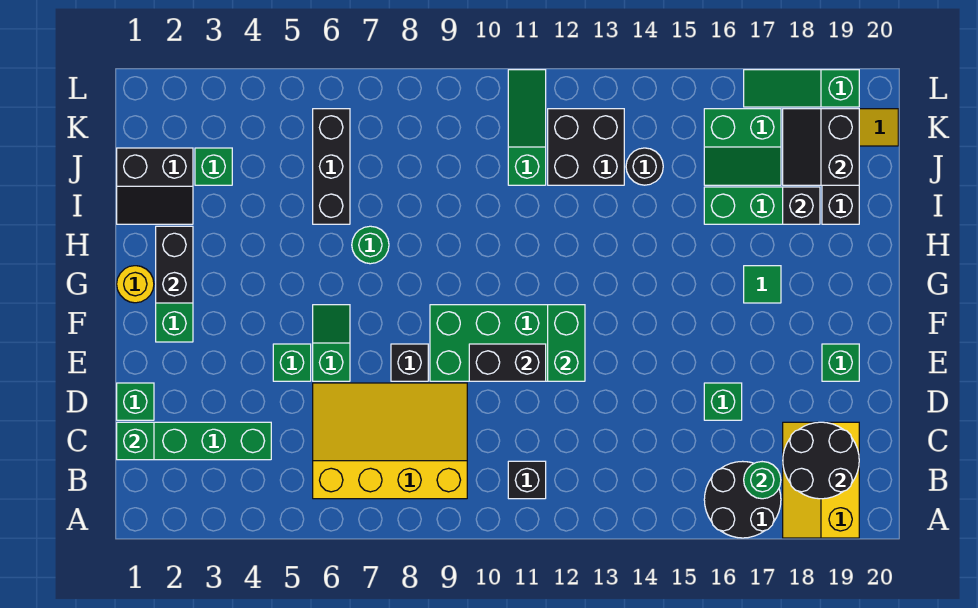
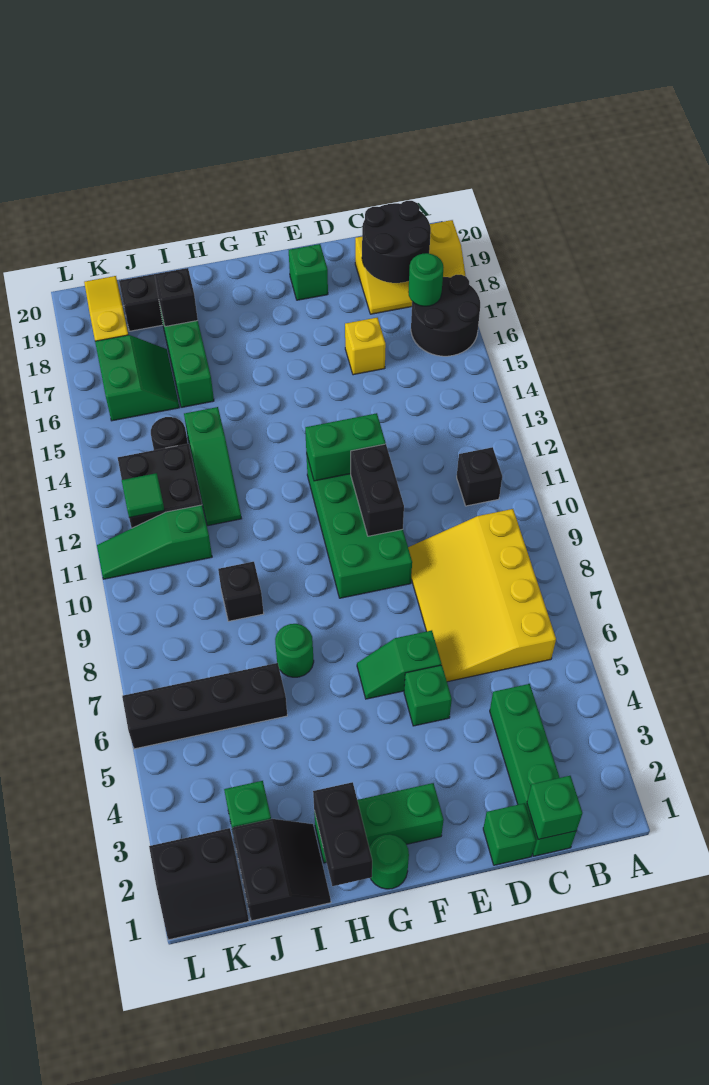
green brick D16 level 1 -> yellow brick D16 level 1
black brick E8 level 1 -> black brick I9 level 1
yellow round brick G1 level 1 -> green round brick G1 level 1
black brick G2:H2 level 2 -> black brick H1:H2 level 2
green tile G17 level 1 -> green tile K12 level 2
black brick I6:K6 level 1 -> black brick I6:L6 level 1
black slope J18:K19 level 2 top 19 -> black slope K1:L2 level 1 top 2
green slope L17:L19 level 1 top 19 -> green slope I12:I14 level 1 top 14

